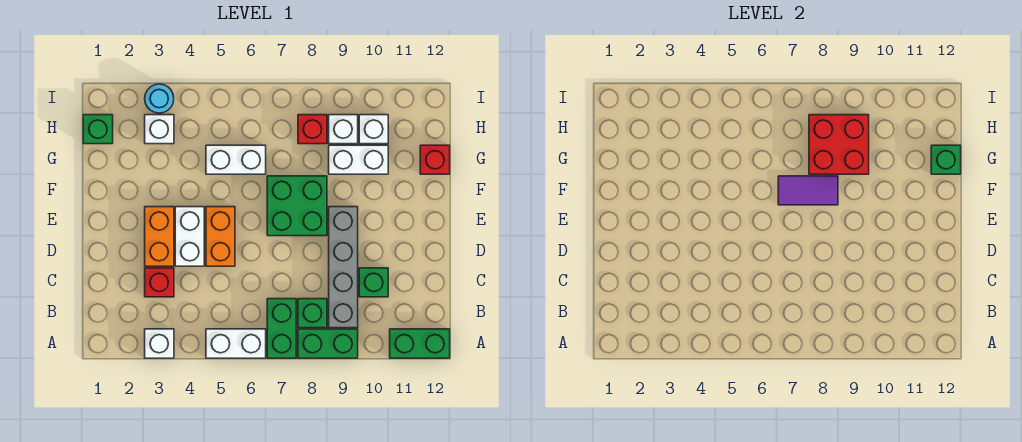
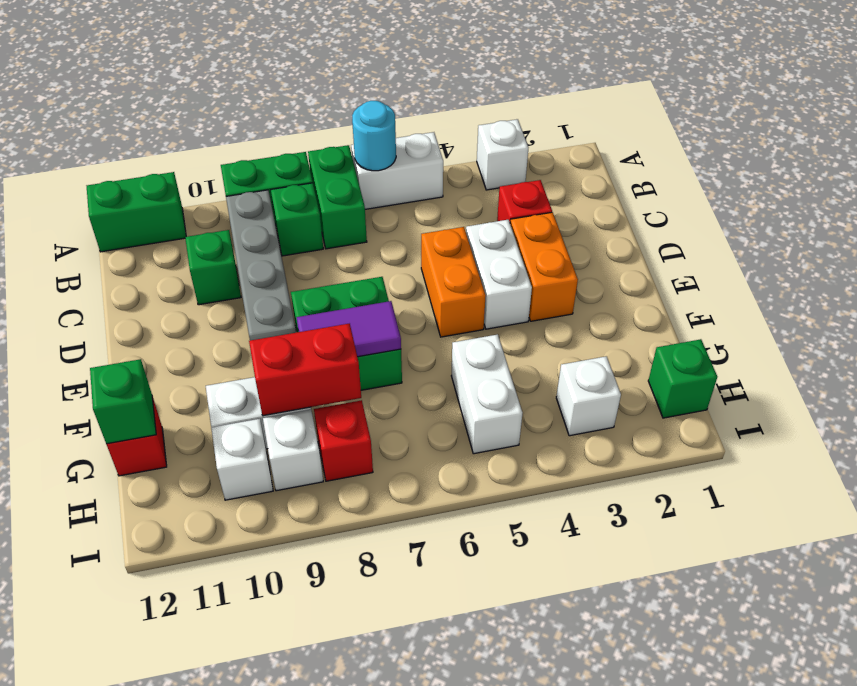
white brick G5:G6 level 1 -> white brick G5:H5 level 1
red brick G8:H9 level 2 -> red brick G8:G9 level 2
cyan round brick I3 level 1 -> cyan round brick A6 level 2

